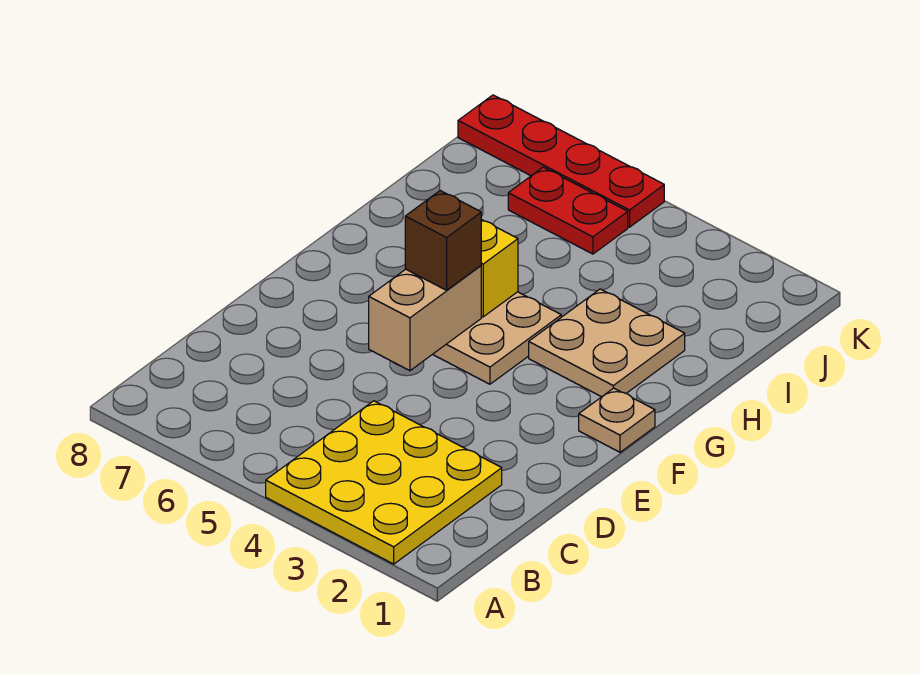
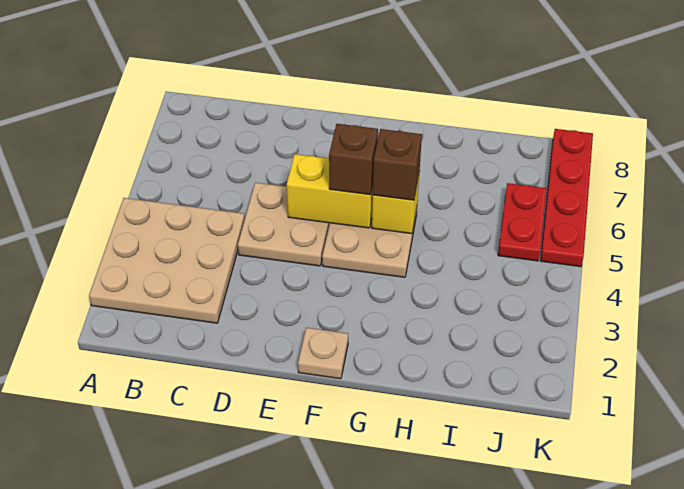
yellow plate A2:C4 level 1 -> tan plate A2:C4 level 1
tan brick E5:F5 level 2 -> yellow brick E5:F5 level 2
tan plate G2:H3 level 1 -> tan plate D4:E5 level 1
none -> brown brick G5 level 3

